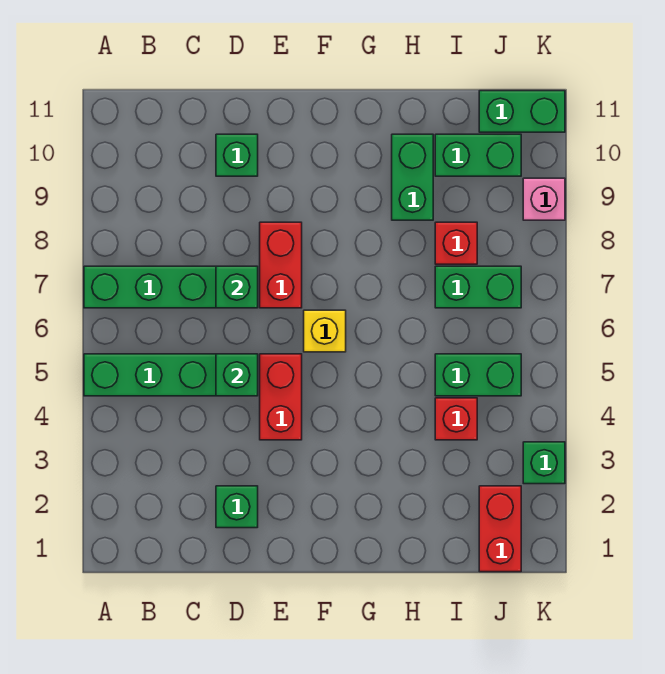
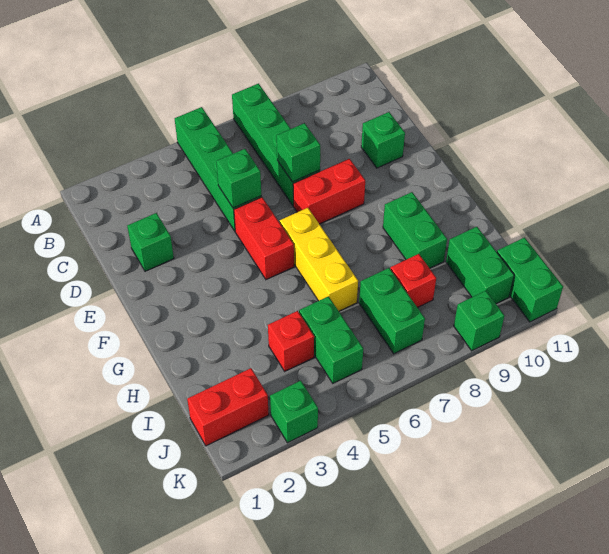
red brick E4:E5 level 1 -> red brick E5:F5 level 1
yellow brick F6 level 1 -> yellow brick F6:H6 level 1
green brick H9:H10 level 1 -> green brick G9:H9 level 1
pink brick K9 level 1 -> green brick K9 level 1

